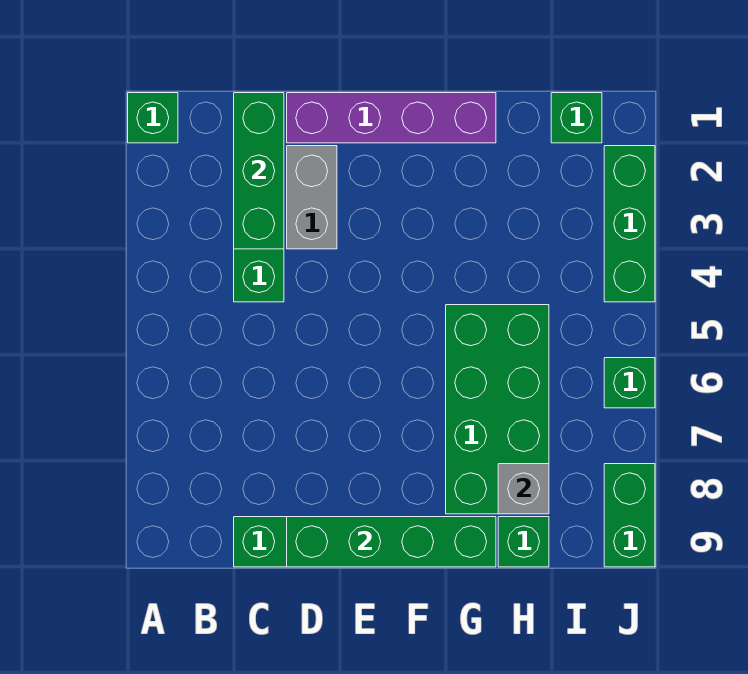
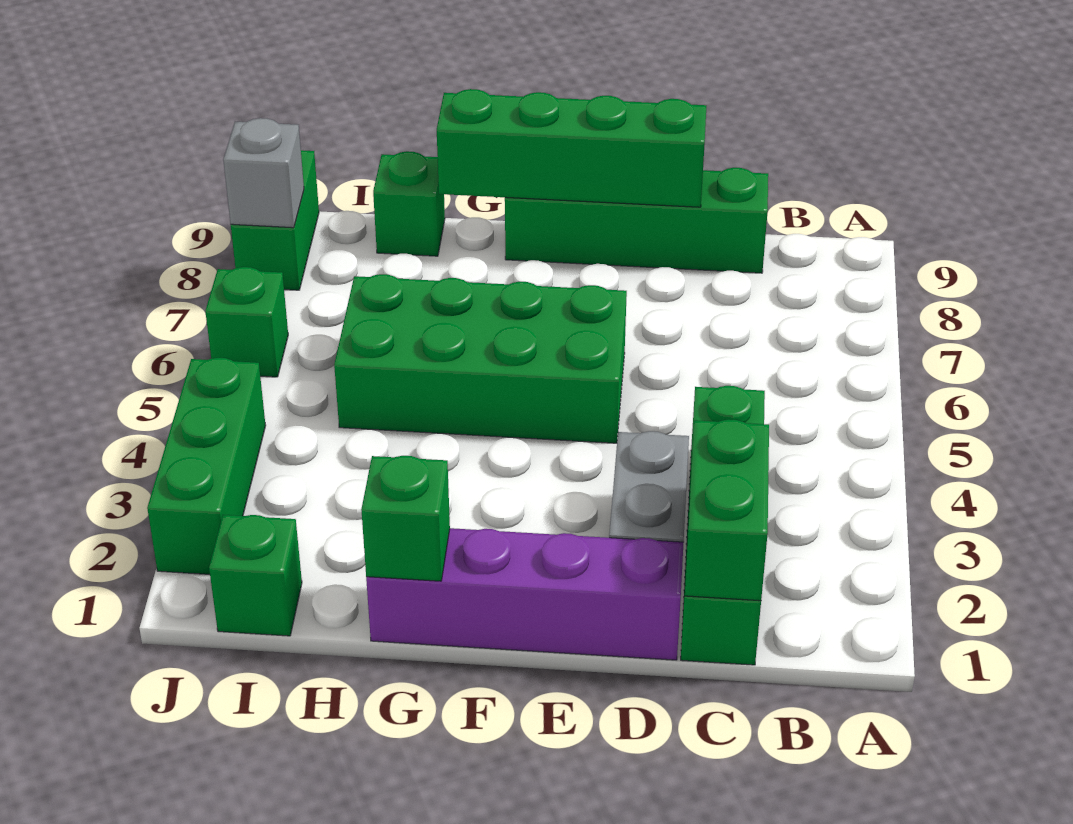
green brick A1 level 1 -> green brick G1 level 2
green brick C1:C3 level 2 -> green brick C1:C2 level 2
green brick G5:H8 level 1 -> green brick E5:H6 level 1
grey brick H8 level 2 -> grey brick J8 level 2

